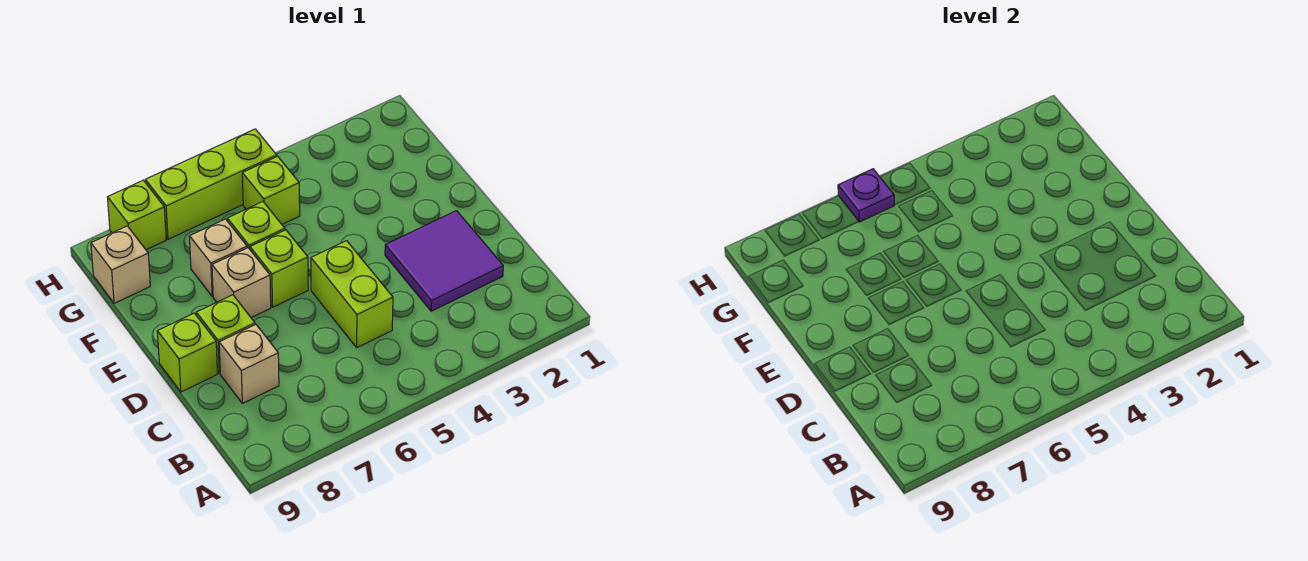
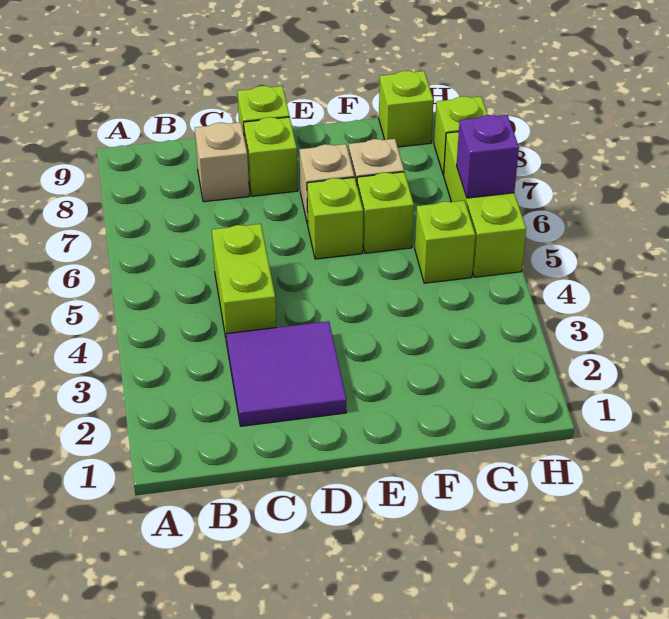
lime brick C5:D5 level 1 -> lime brick C4:C5 level 1
tan brick G9 level 1 -> lime brick G9 level 1
purple plate H6 level 2 -> purple brick H6 level 2

